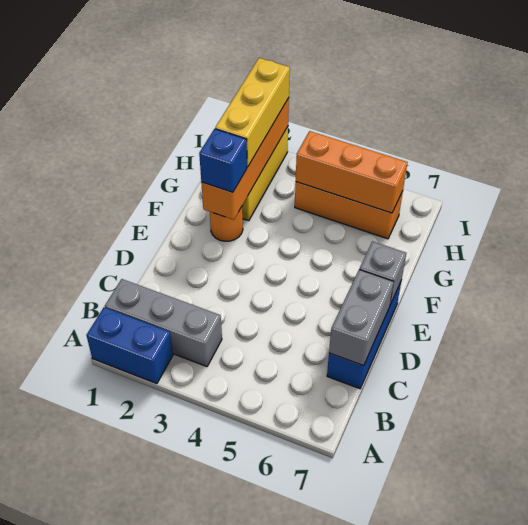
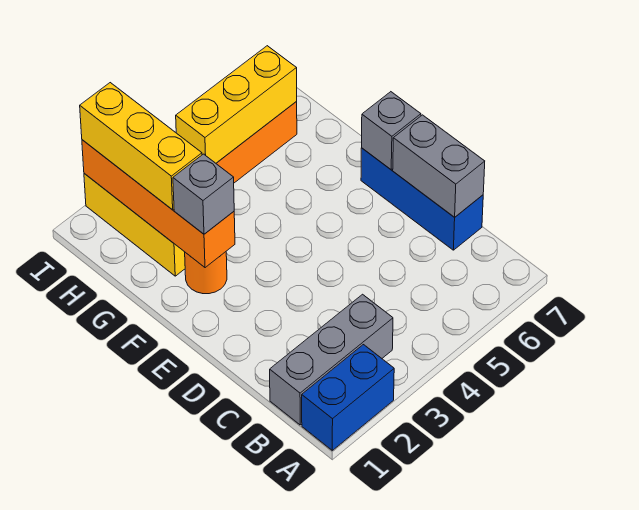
blue brick F2 level 3 -> grey brick F2 level 3
orange brick H4:H6 level 2 -> yellow brick H4:H6 level 2

